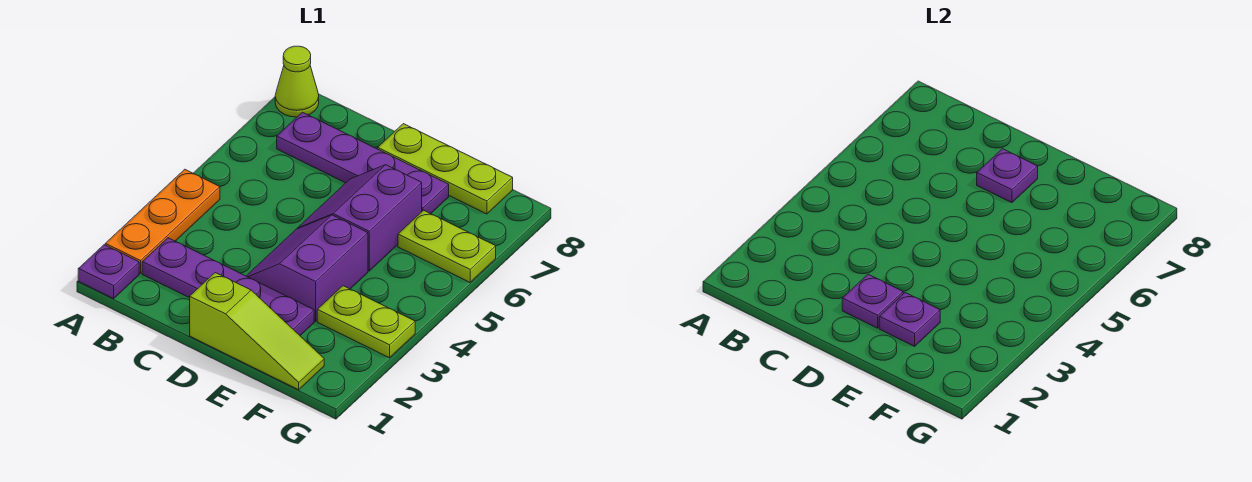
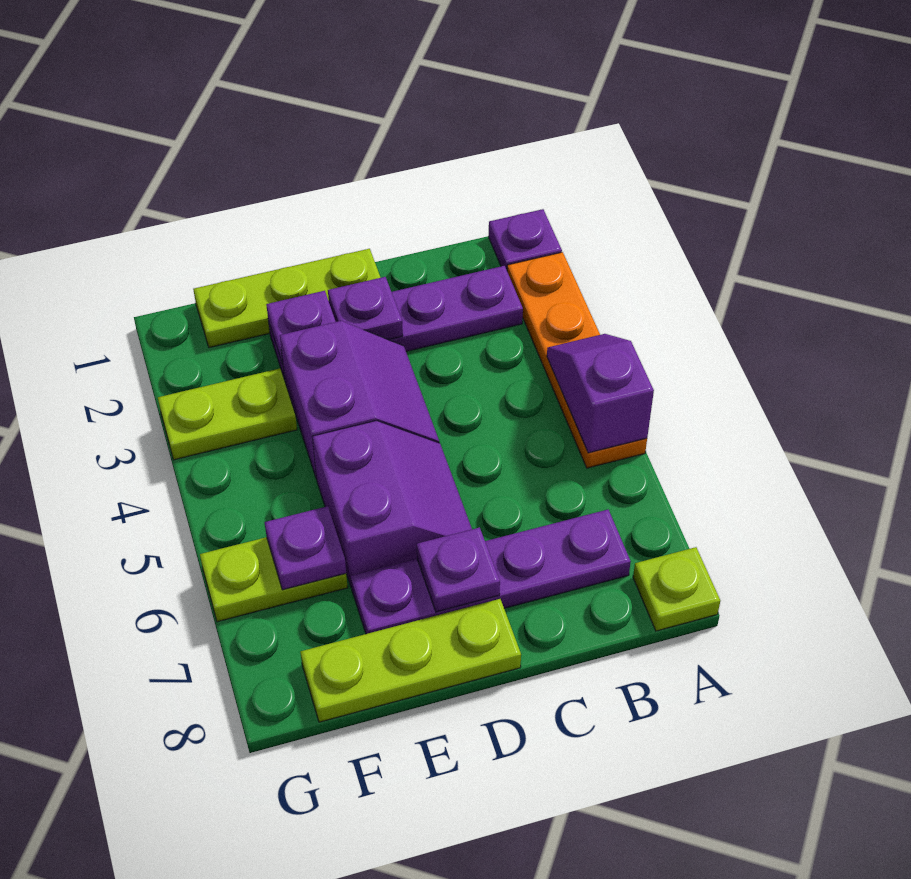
orange plate A2:A4 level 1 -> orange plate A2:A5 level 1
none -> purple slope A4:A5 level 2 top 5
lime cone A8 level 1 -> lime plate A8 level 1
lime slope D1:F1 level 1 top D -> lime plate D1:F1 level 1
none -> purple plate F6 level 2

